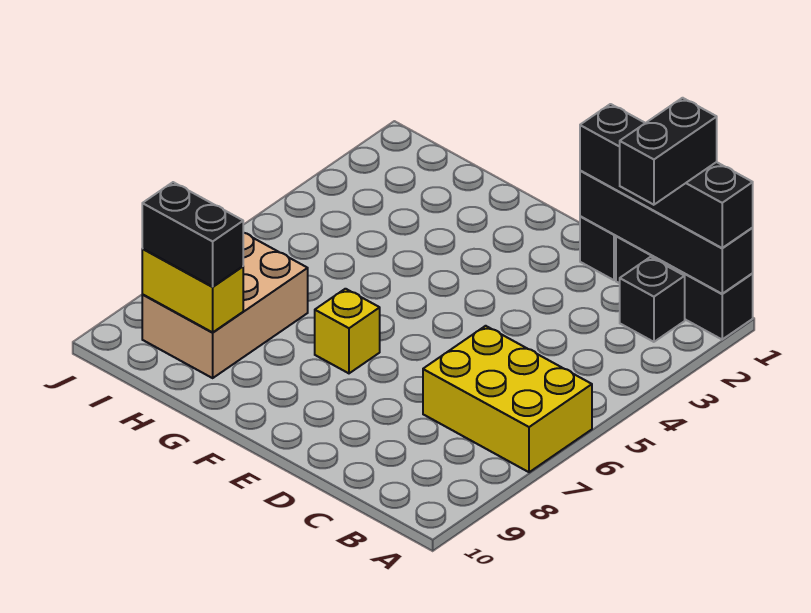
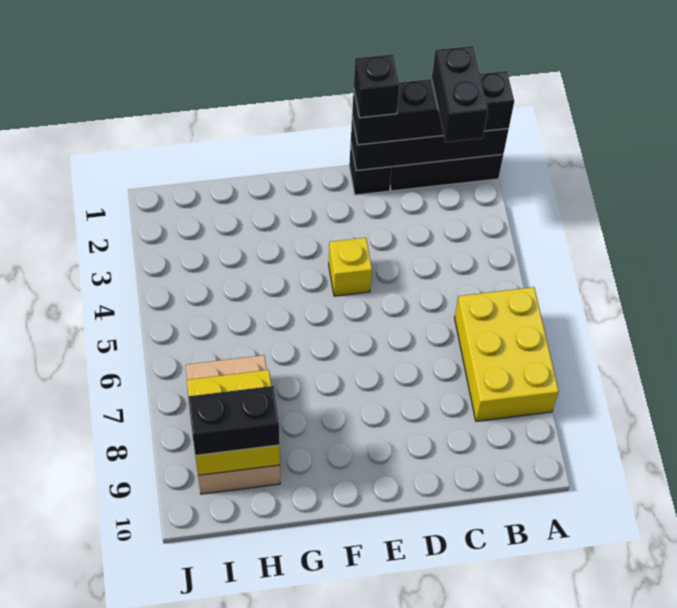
yellow brick A6:C7 level 1 -> yellow brick A6:B8 level 1
black brick B2 level 1 -> black brick D1 level 4
yellow brick F7 level 1 -> yellow brick E4 level 1
yellow brick H9:I9 level 2 -> yellow brick H8:I9 level 2

